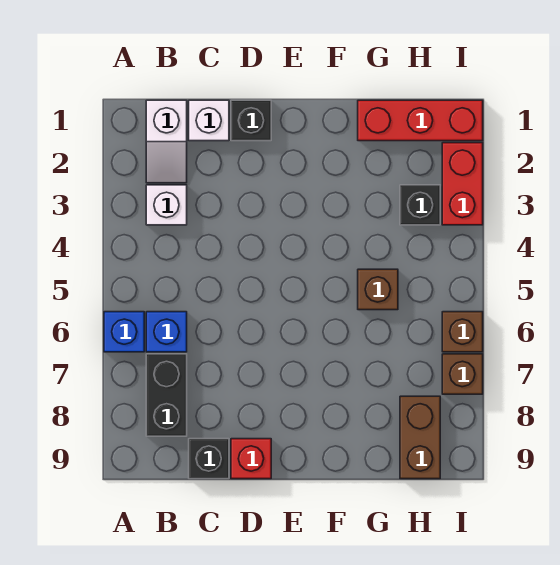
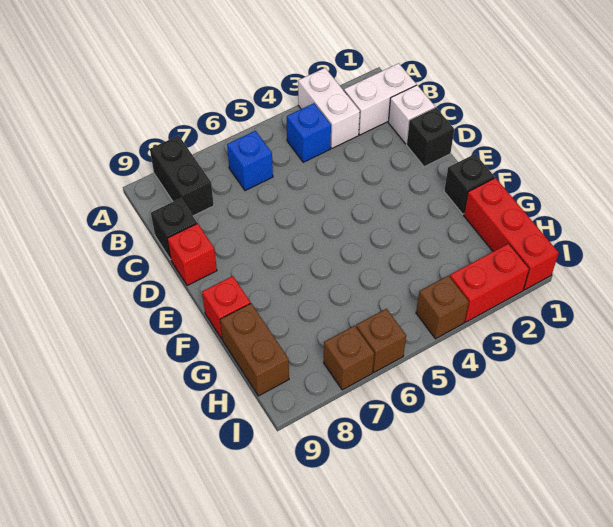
blue brick A6 level 1 -> blue brick B4 level 1
white slope B1:B2 level 1 top 1 -> white brick B1:B2 level 1
white brick B3 level 1 -> white brick A3:B3 level 1
black brick B7:B8 level 1 -> black brick A8:B8 level 1
none -> red brick F9 level 1
brown brick G5 level 1 -> brown brick I4 level 1
black brick H3 level 1 -> black brick F1 level 1
brown brick H8:H9 level 1 -> brown brick G9:H9 level 1

